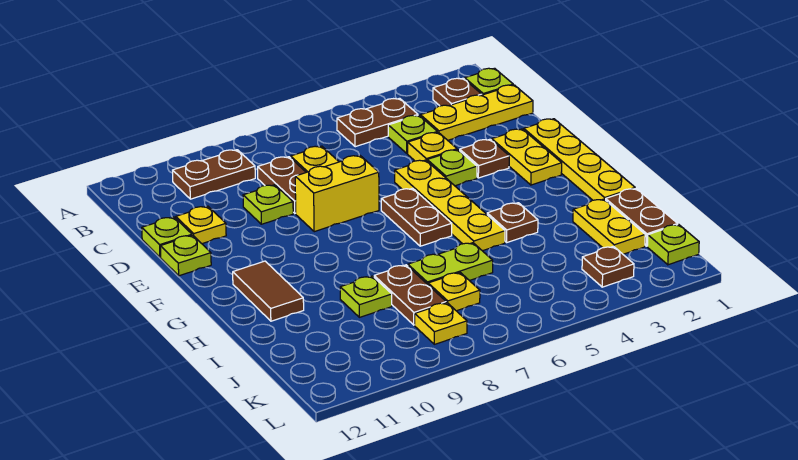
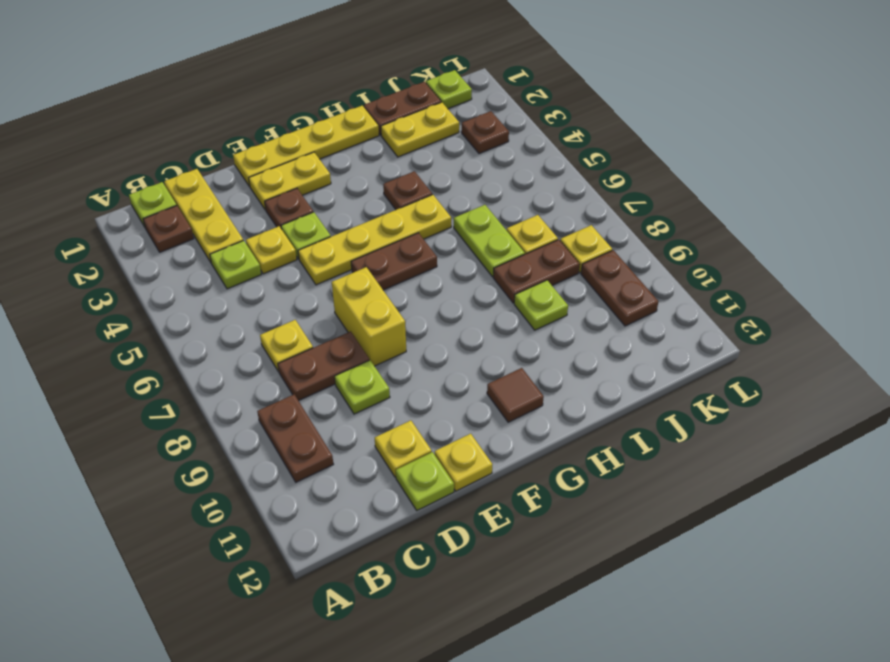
brown plate B4:B5 level 1 -> brown plate K9:K10 level 1
lime plate E12 level 1 -> yellow plate E12 level 1
brown tile G11:H11 level 1 -> brown tile G11 level 1

